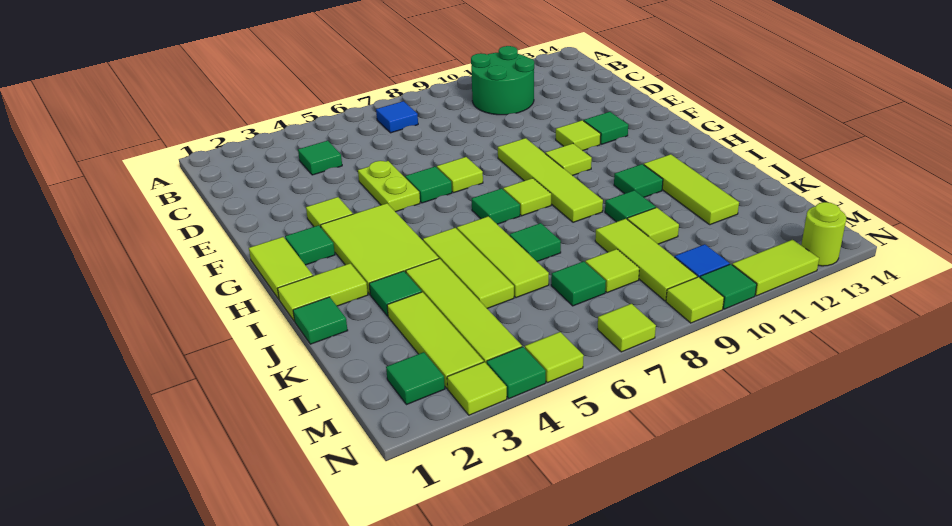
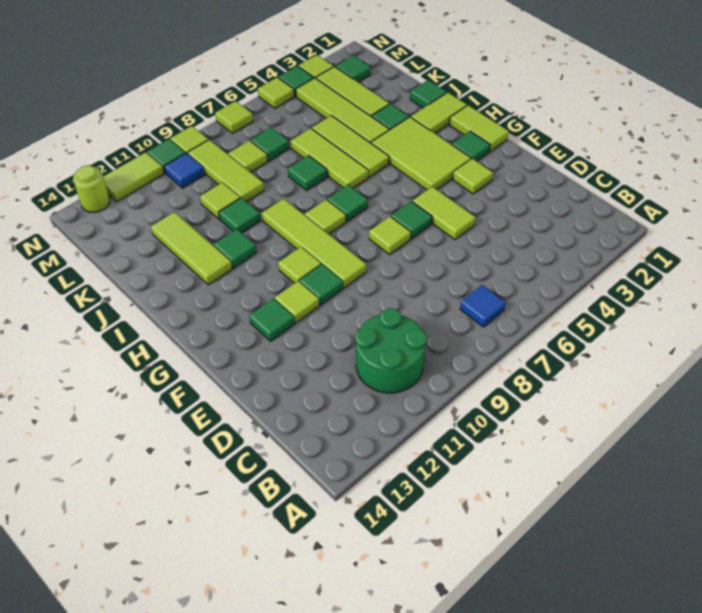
green tile C4 level 1 -> green tile F10 level 1
lime plate E5:F5 level 1 -> lime tile E5:F5 level 1

